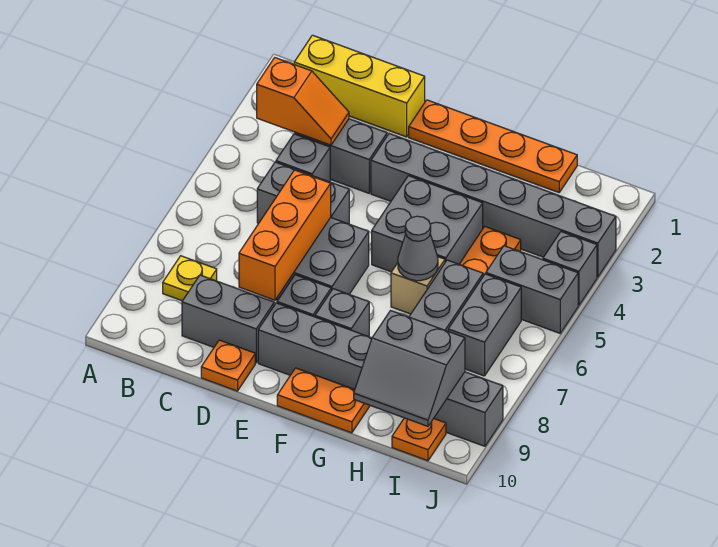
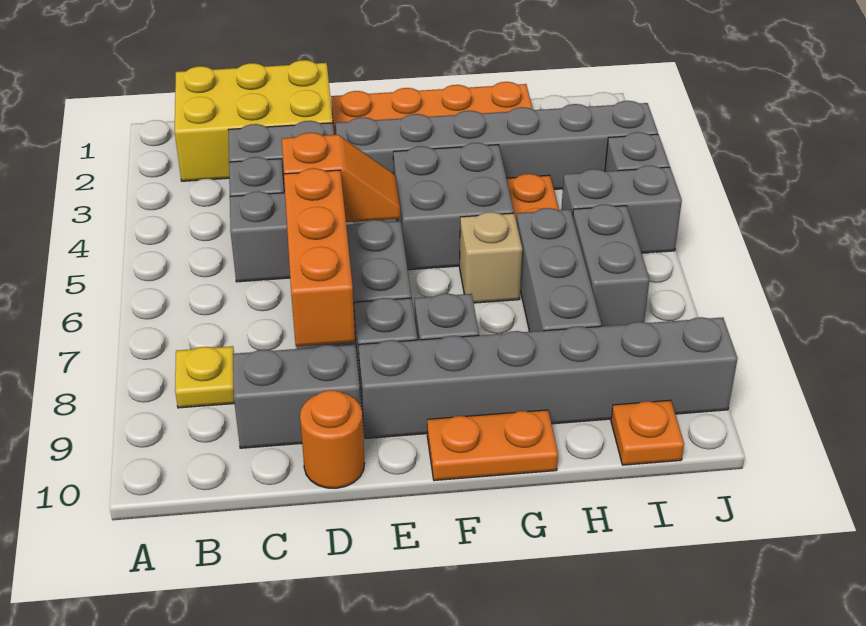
yellow brick B1:D1 level 1 -> yellow brick B1:D2 level 1
orange slope B3:C3 level 2 top B -> orange slope D5:E5 level 2 top D
orange plate D10 level 1 -> orange round brick D10 level 1
grey cone G6 level 2 -> none
grey slope H9:I10 level 2 top 9 -> none

